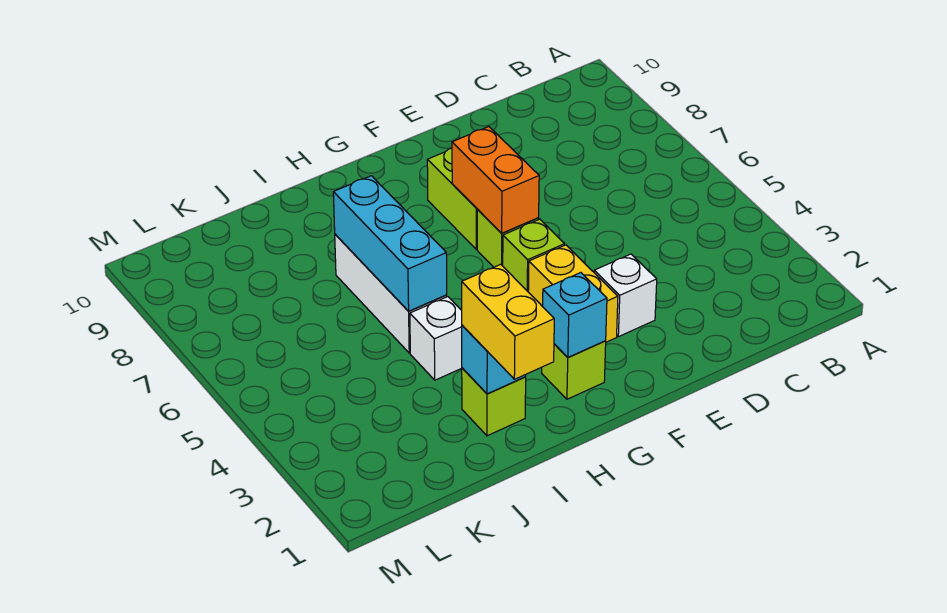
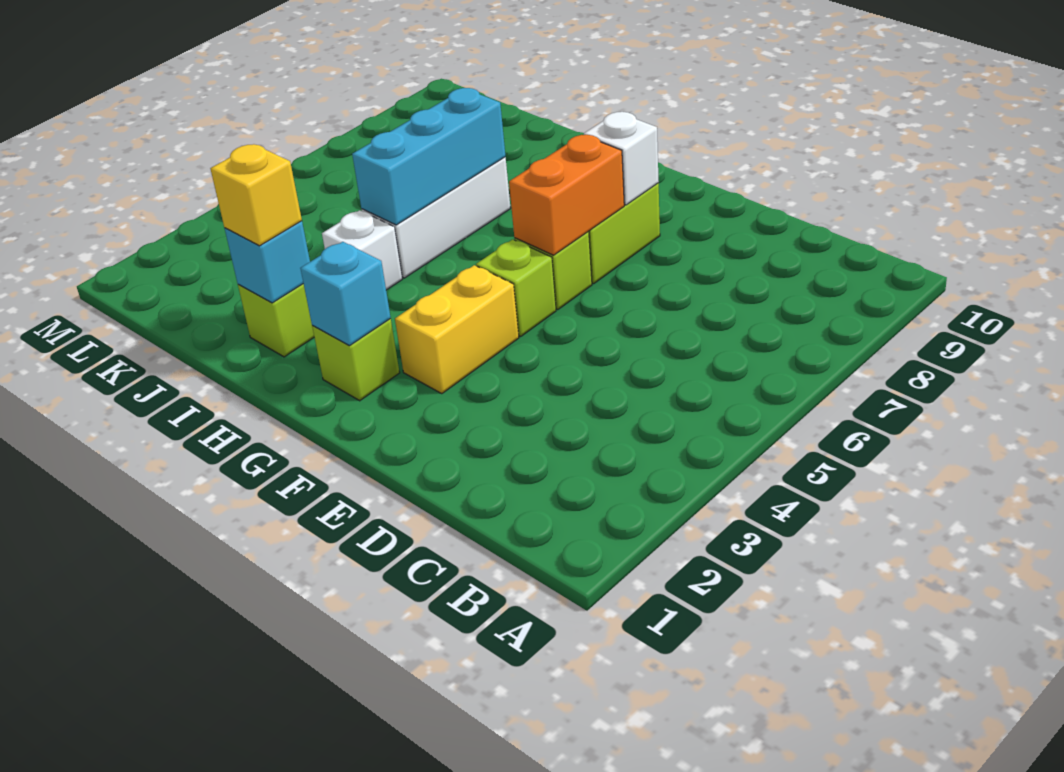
white brick E3 level 1 -> white brick F8 level 2
yellow brick I1:I2 level 3 -> yellow brick I2 level 3

